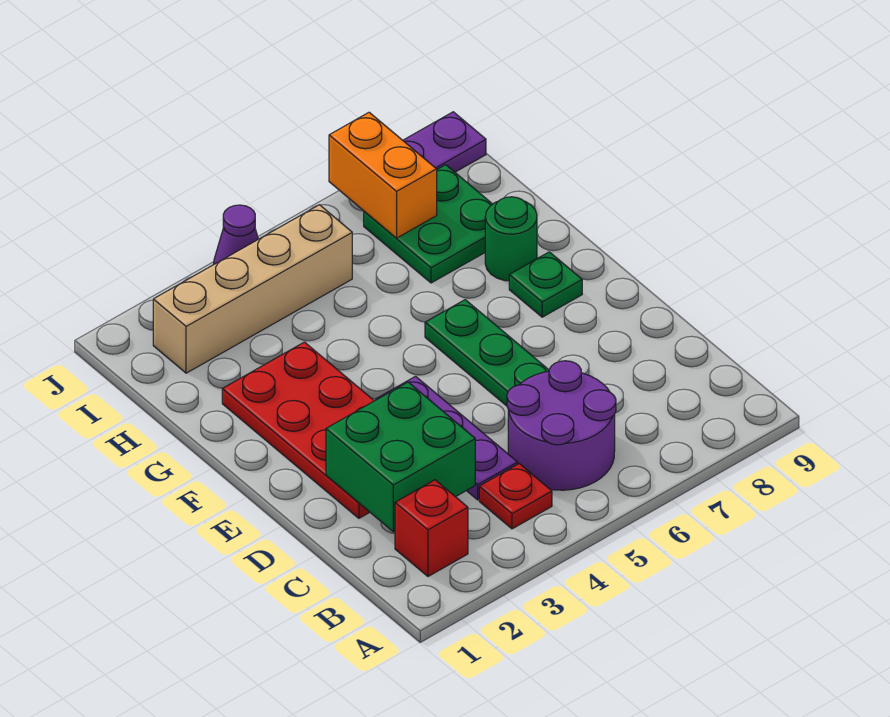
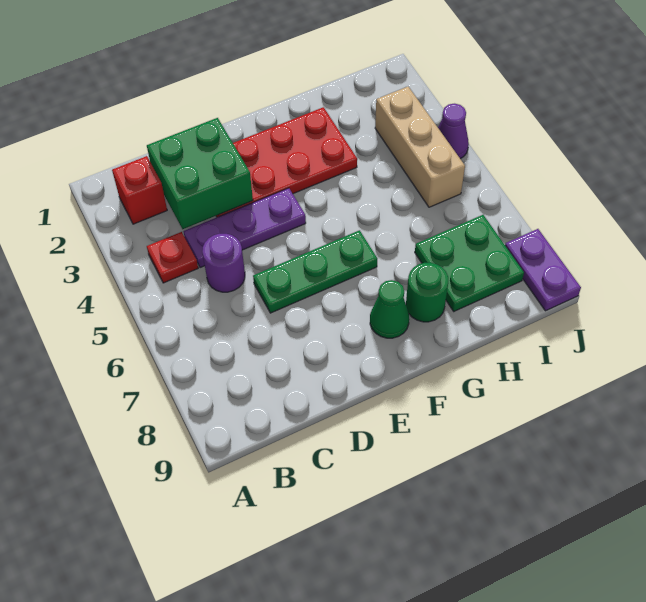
purple round brick B5:C6 level 1 -> purple round brick C5 level 1
green plate F8 level 1 -> green cone F8 level 1
tan brick I2:I5 level 1 -> tan brick I3:I5 level 1
orange brick I7:J7 level 2 -> none

